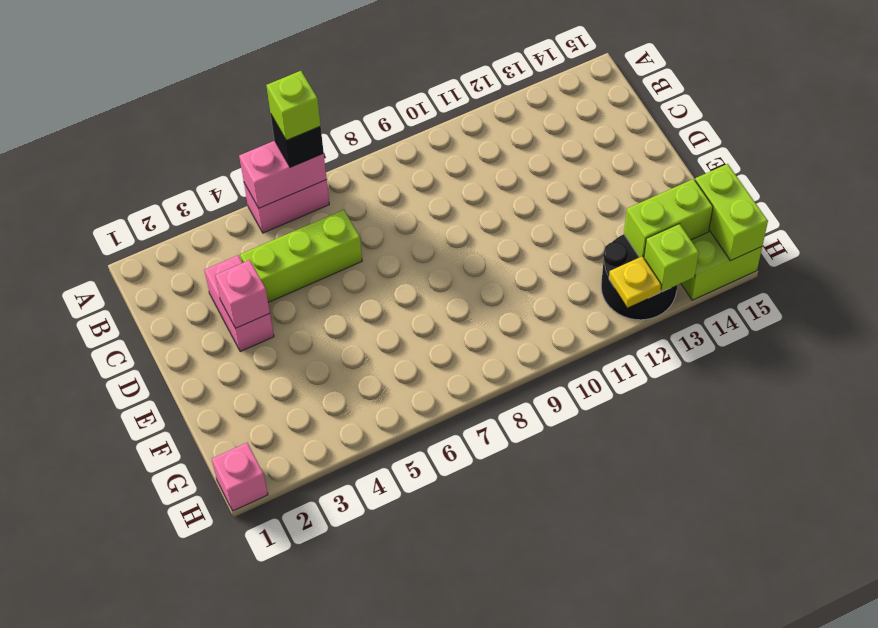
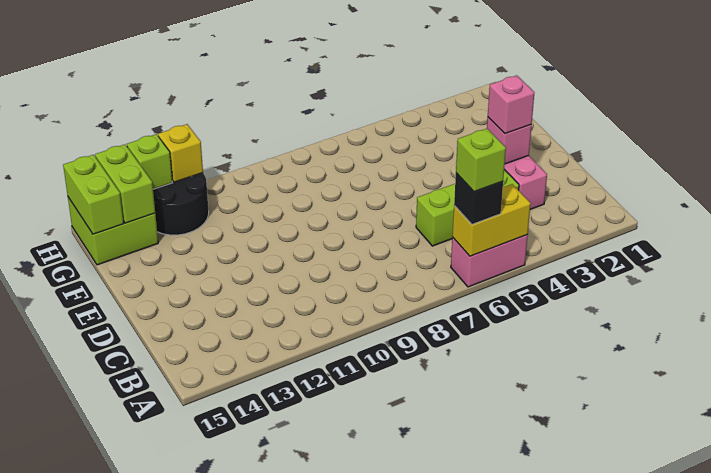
pink brick A5:A6 level 2 -> yellow brick A5:A6 level 2
lime brick G13:G14 level 2 -> lime brick G14:H14 level 2
pink brick H1 level 1 -> pink brick D3 level 3
yellow plate H12 level 2 -> yellow brick H12 level 2

